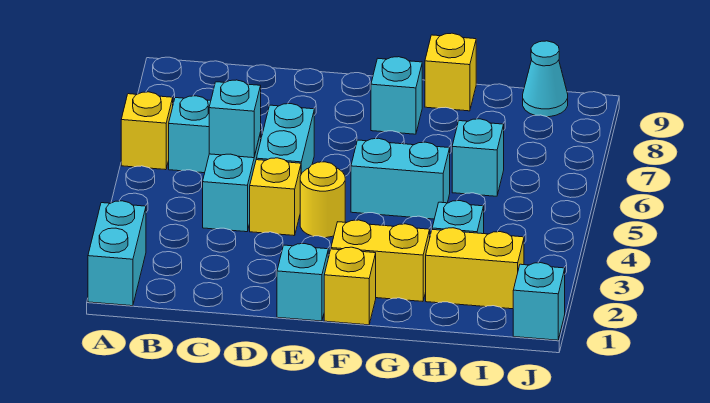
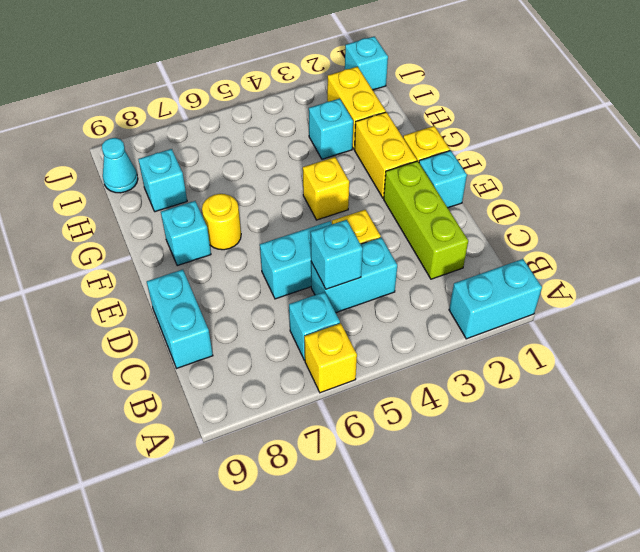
none -> lime brick C2:E2 level 1
yellow round brick E4 level 1 -> yellow round brick F7 level 1
cyan brick F5:G5 level 1 -> cyan brick C9:D9 level 1
yellow brick G9 level 1 -> yellow brick F4 level 1
cyan brick H6 level 1 -> cyan brick H8 level 1

